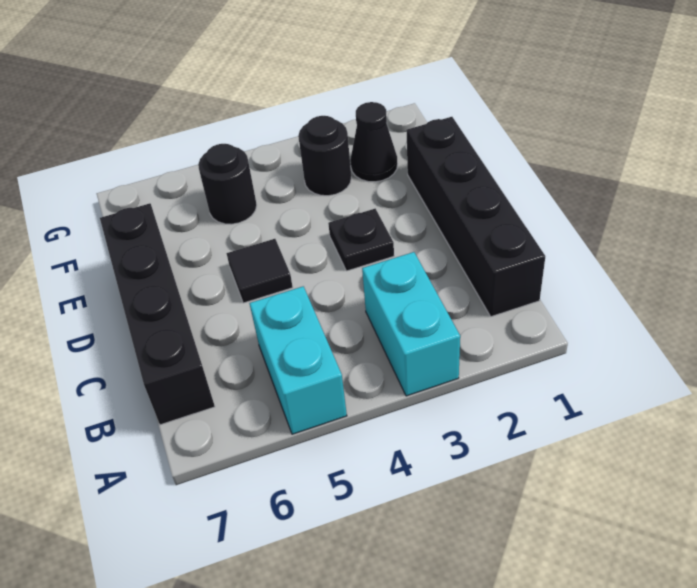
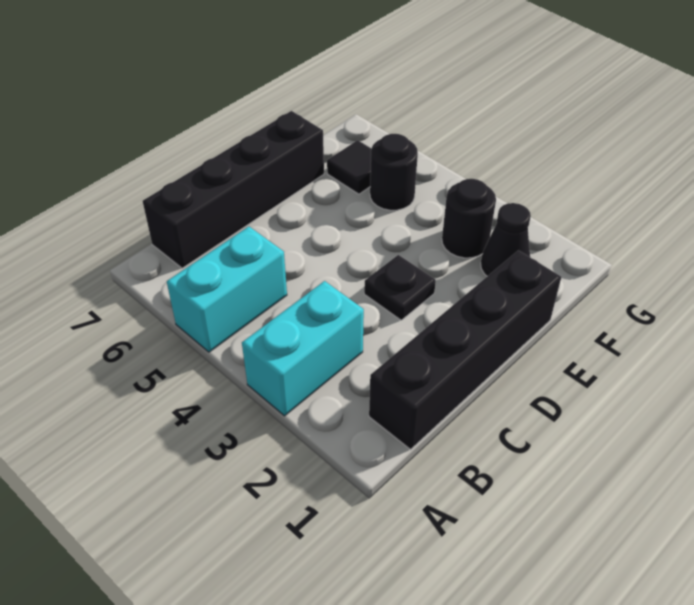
black tile D5 level 1 -> black tile F6 level 1

